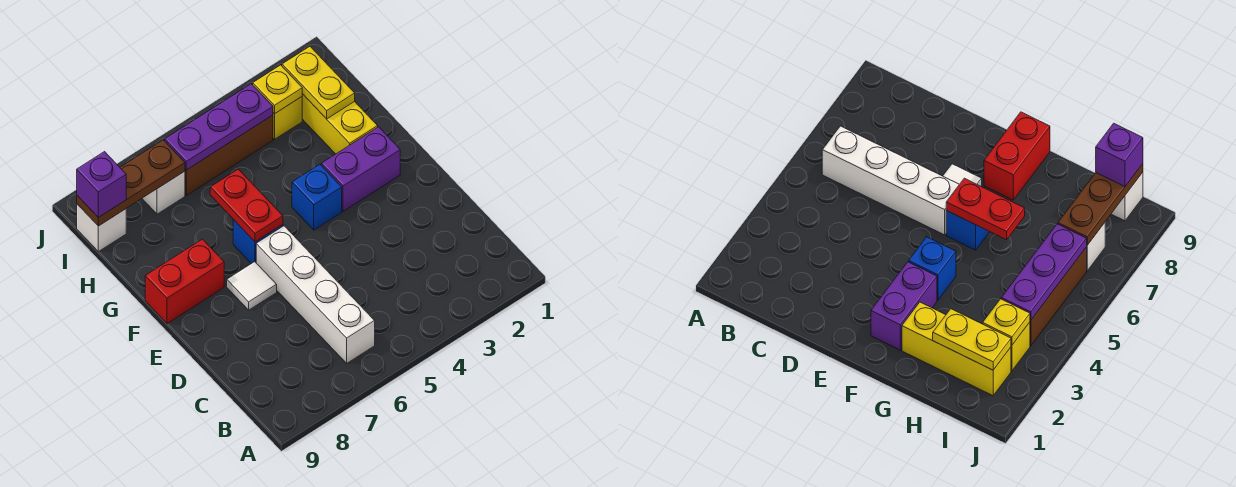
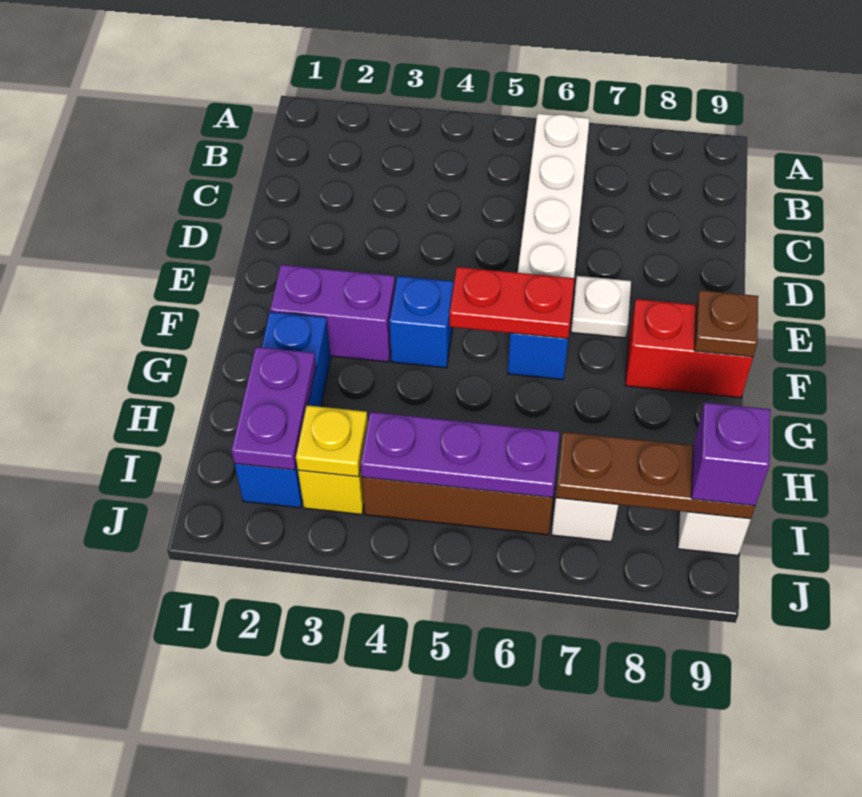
white tile E7 level 1 -> white plate E7 level 1
red plate F6:G6 level 2 -> red plate F5:F6 level 2
none -> brown plate F9 level 2
yellow brick G2:I2 level 1 -> blue brick G2:I2 level 1
yellow plate H2:I2 level 2 -> purple plate H2:I2 level 2

